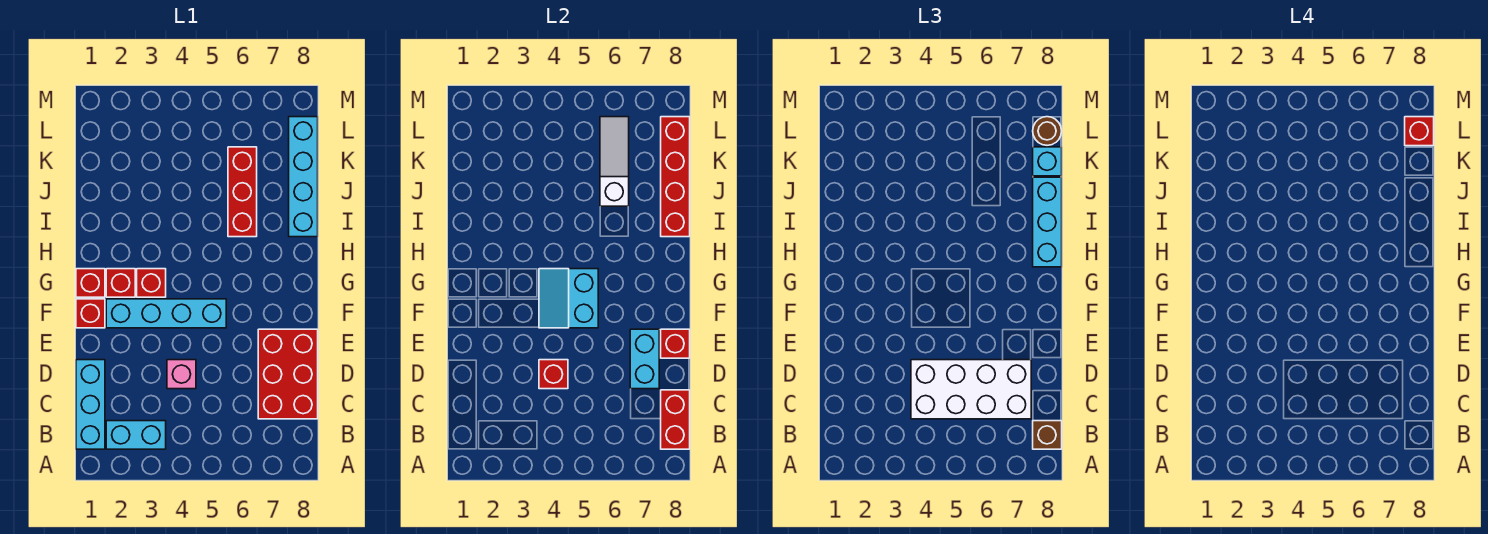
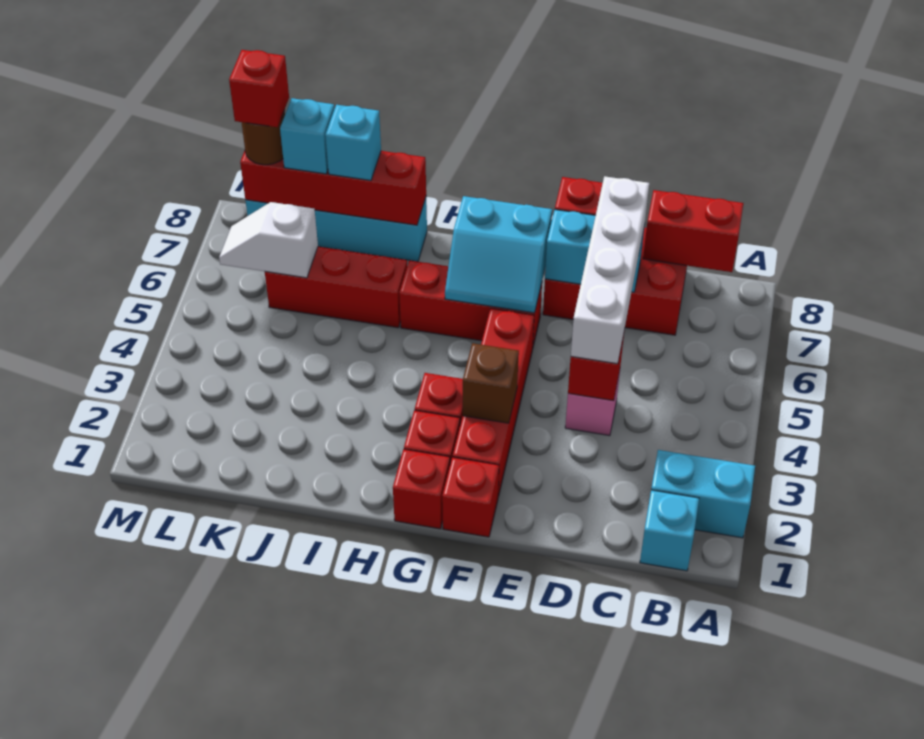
cyan brick B1:D1 level 1 -> cyan brick B1 level 1
cyan brick B2:B3 level 1 -> cyan brick A2:B2 level 1
brown brick B8 level 3 -> brown brick F3 level 2
white brick C4:D7 level 3 -> white brick D4:D7 level 3
cyan brick F2:F5 level 1 -> red brick F2:F5 level 1
cyan slope F4:G5 level 2 top 5 -> cyan slope F6:G7 level 2 top 7
none -> red brick F6:H6 level 1
cyan brick H8:J8 level 3 -> cyan brick J8 level 3
white slope J6:L6 level 2 top J -> white slope K6:L6 level 2 top K

